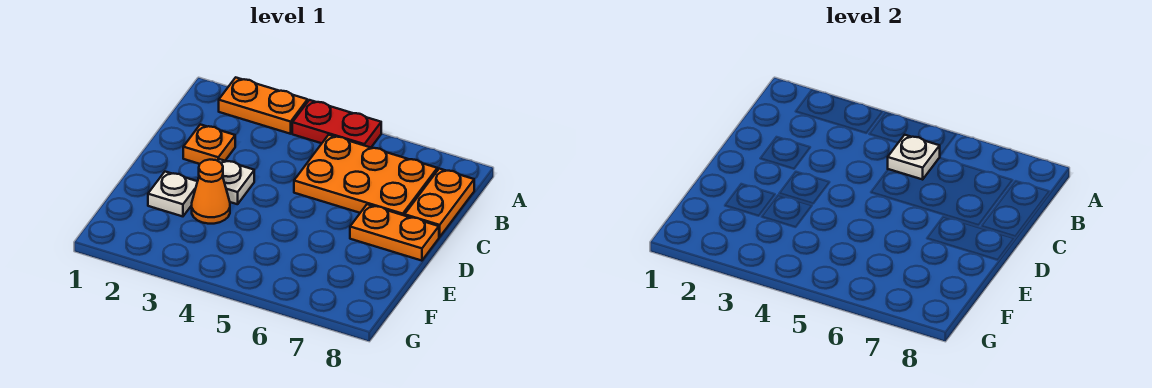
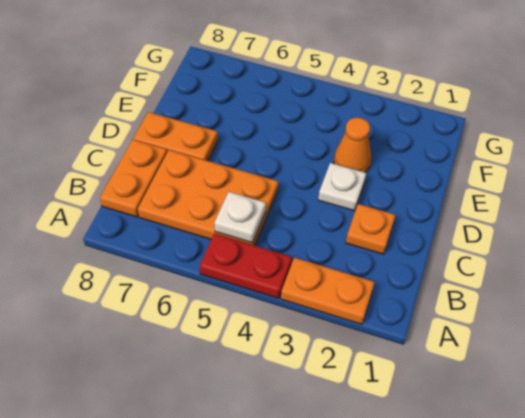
white plate E2 level 1 -> none

